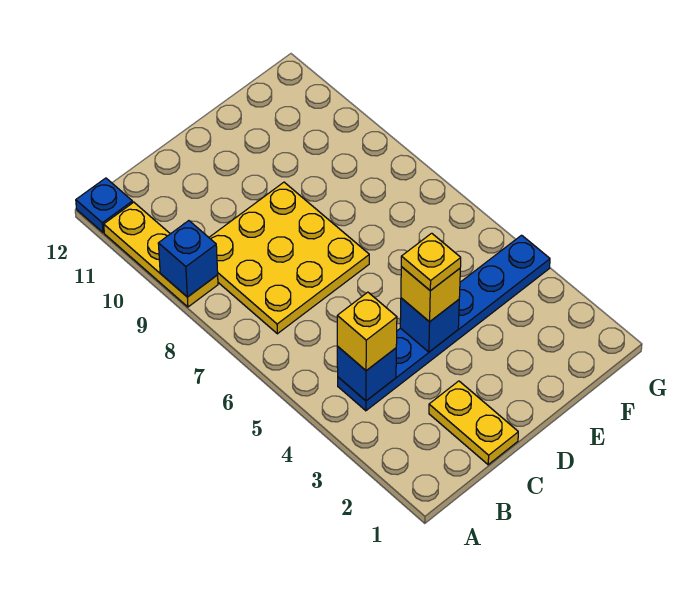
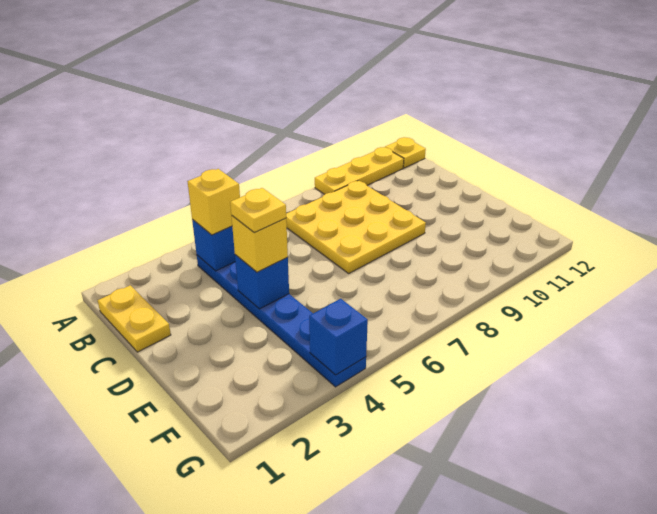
blue brick A9 level 2 -> blue brick G4 level 2
blue plate A12 level 1 -> yellow plate A12 level 1
yellow plate C1:C2 level 1 -> yellow plate B1:C1 level 1

